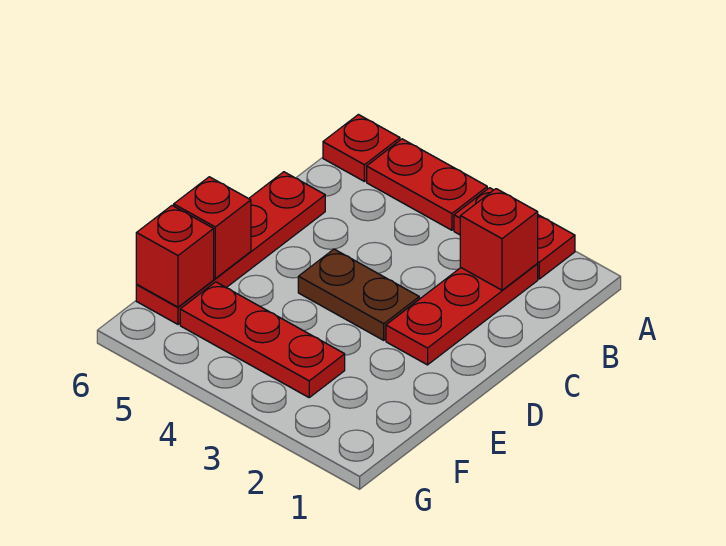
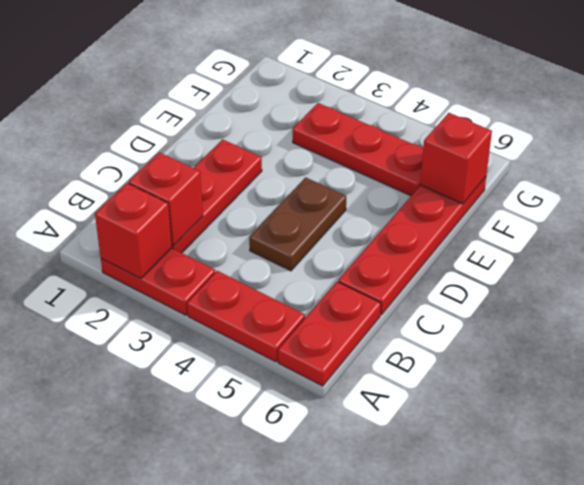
red plate A6 level 1 -> red plate A6:B6 level 1
brown plate D3:D4 level 1 -> brown plate C4:D4 level 1
red brick E6 level 2 -> red brick A2 level 2

